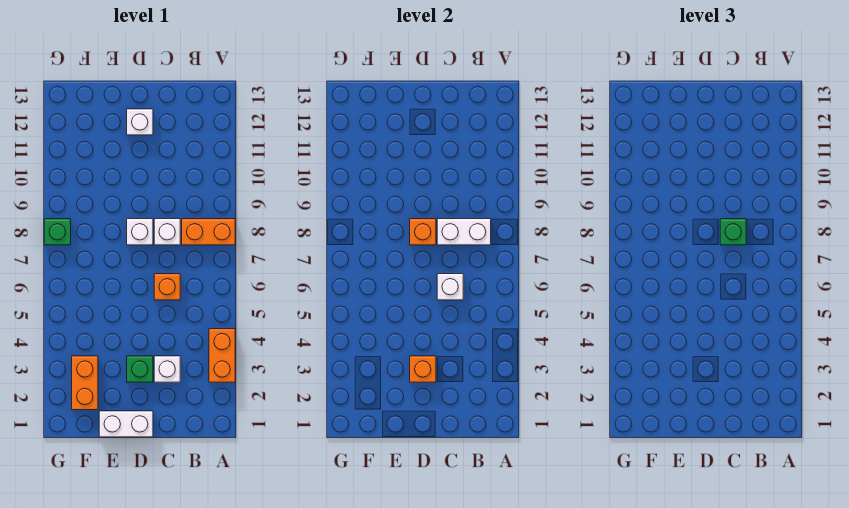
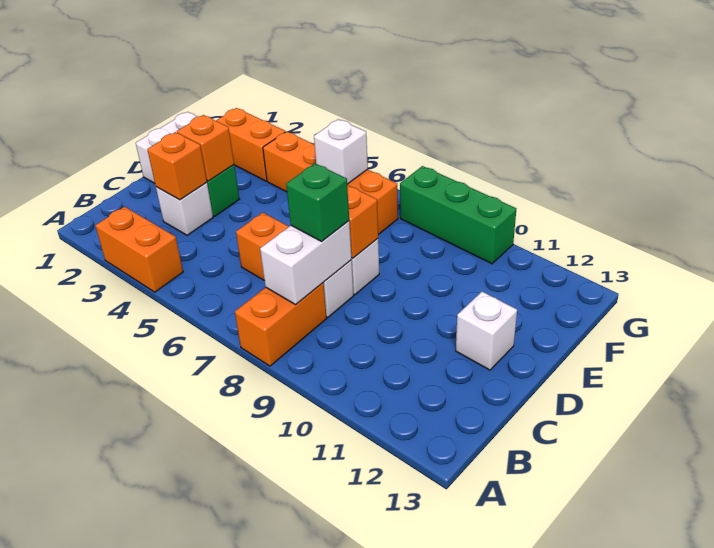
none -> orange brick C3 level 2
white brick C6 level 2 -> white brick F6 level 2
none -> orange brick F4:F7 level 1
green brick G8 level 1 -> green brick G8:G10 level 1

